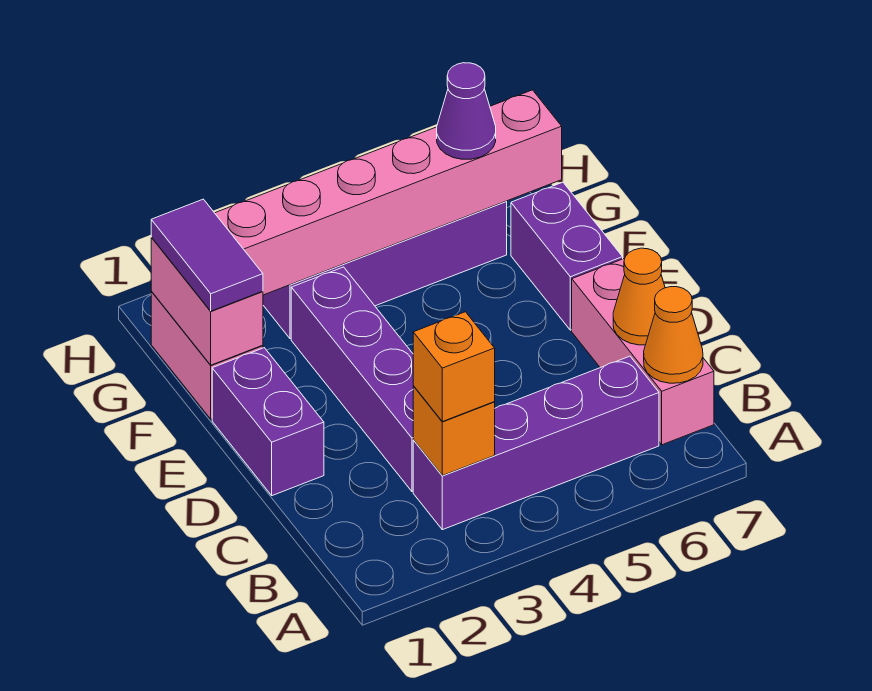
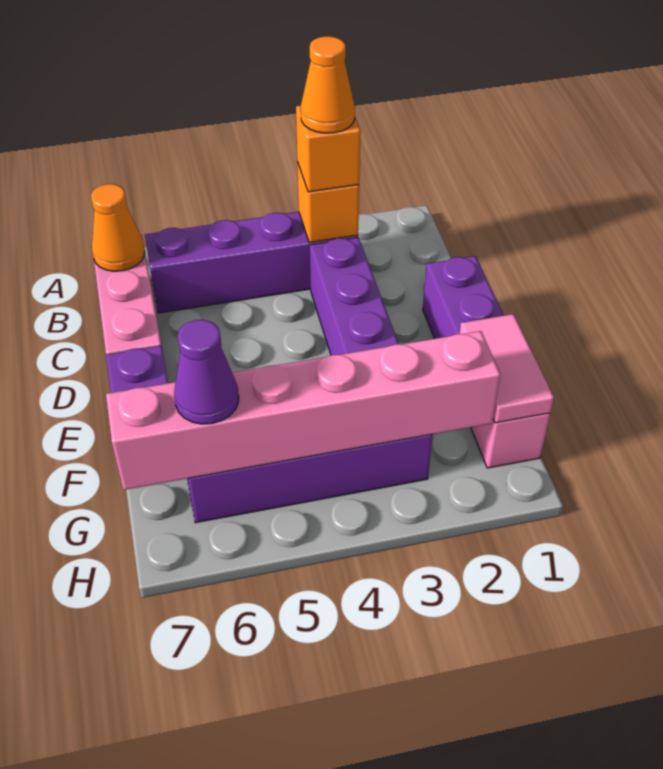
orange cone C7 level 2 -> orange cone B3 level 4
pink brick F1:G1 level 2 -> pink tile F1:G1 level 2
purple tile F1:G1 level 3 -> none

